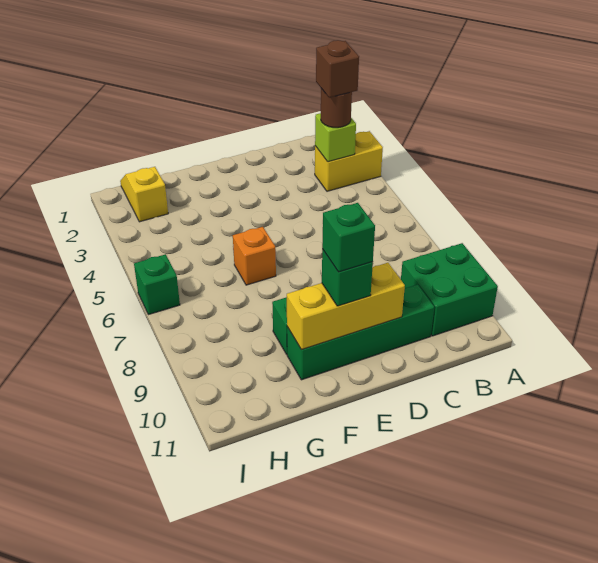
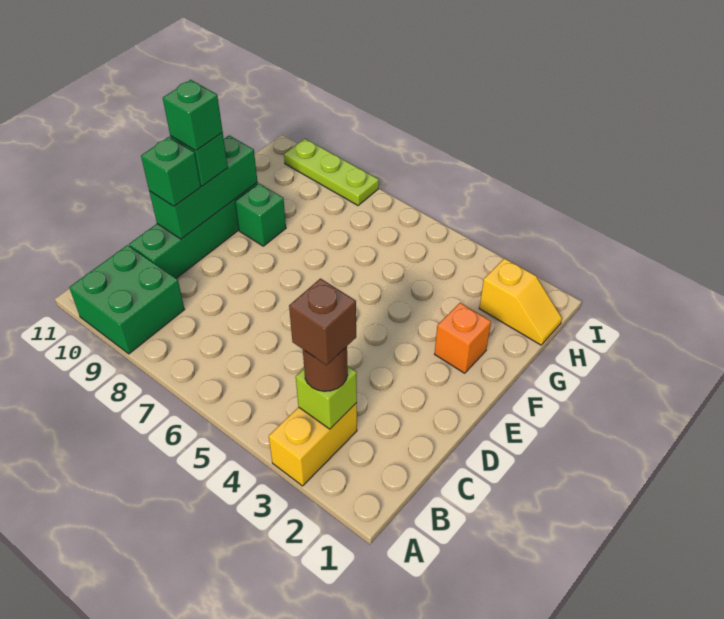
yellow brick D10:F10 level 2 -> green brick D10:F10 level 2
orange brick F6 level 1 -> orange brick F2 level 1
green brick I6 level 1 -> green brick D10 level 3
none -> lime plate I8:I10 level 1

